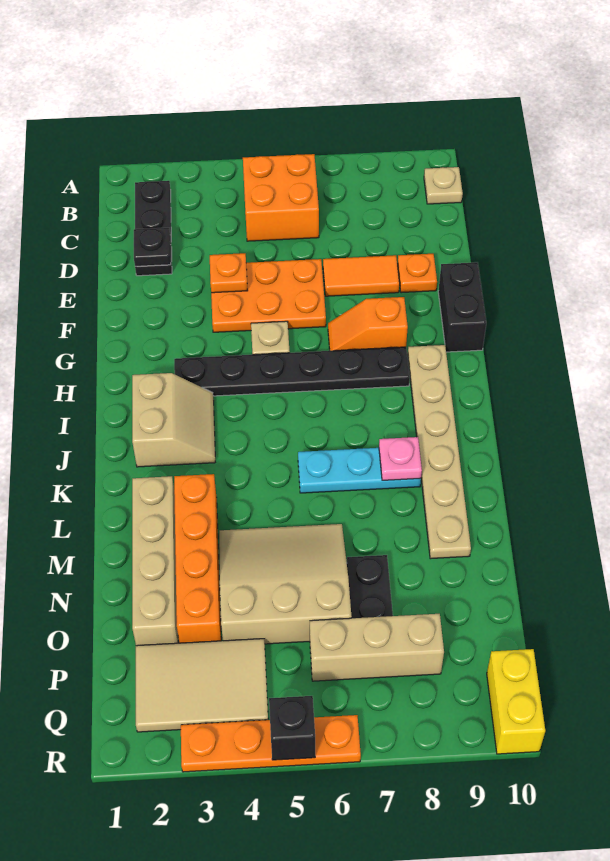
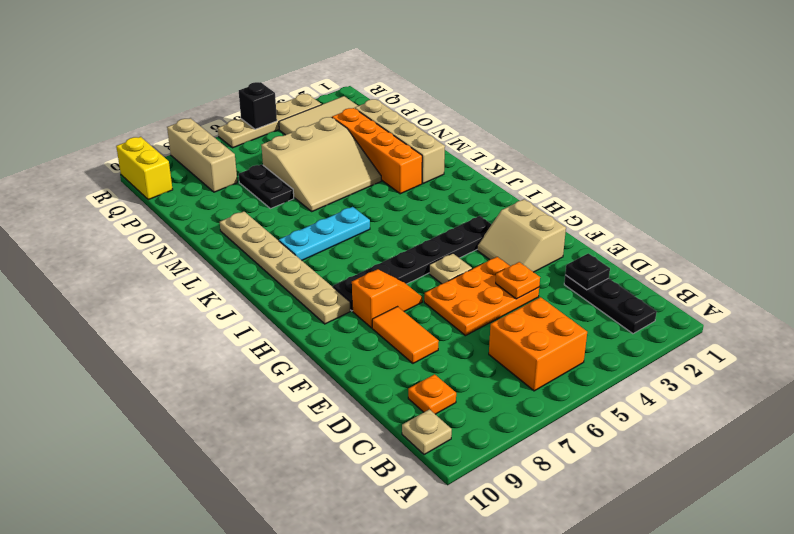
orange tile E7:E8 level 1 -> orange tile E8:F8 level 1
orange plate E9 level 1 -> orange plate C9 level 1
black brick F10:G10 level 1 -> none
tan slope I2:J3 level 1 top 2 -> tan slope F2:G3 level 1 top 2
pink plate K8 level 2 -> none
tan brick P6:P8 level 1 -> tan brick P8:R8 level 1
orange plate R3:R6 level 1 -> tan plate R3:R6 level 1

